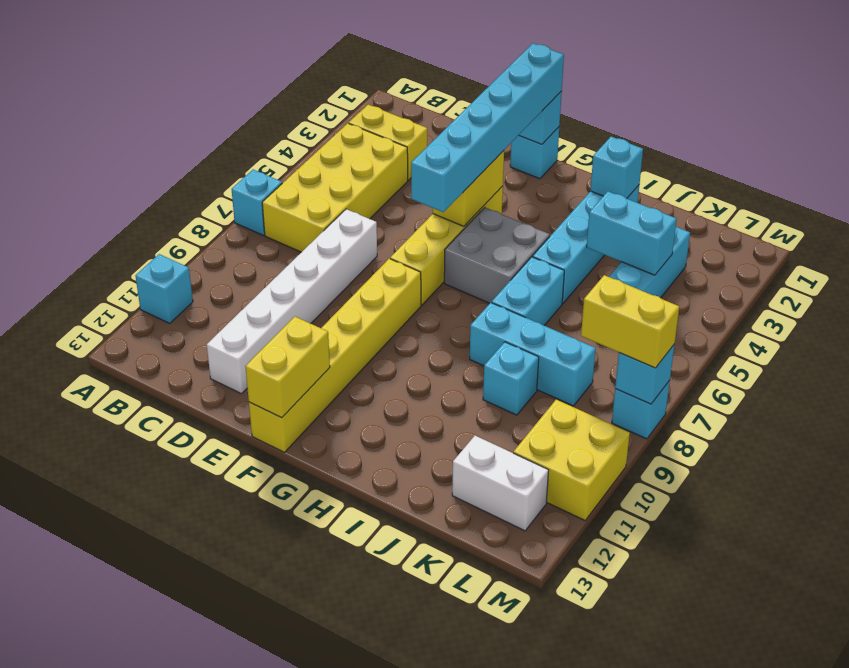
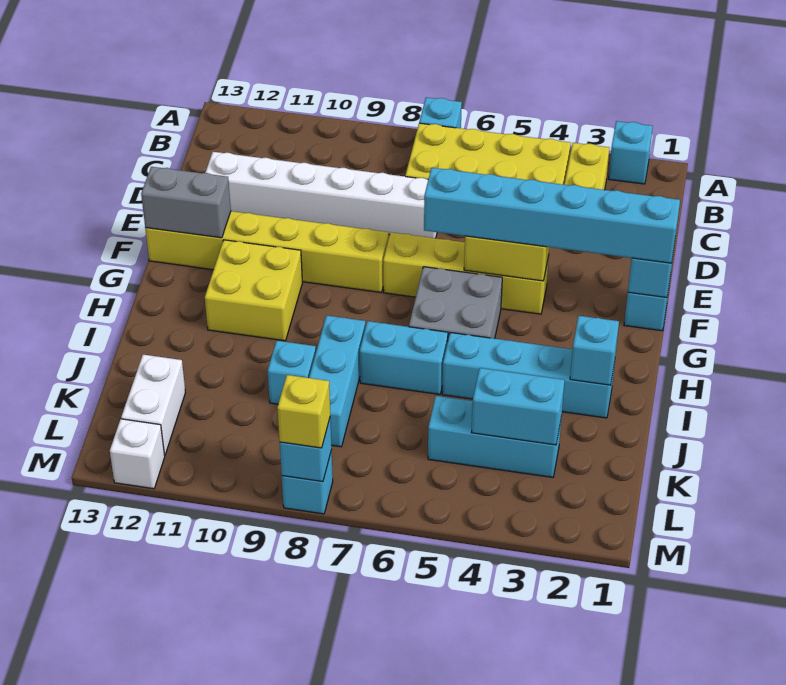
cyan brick A11 level 1 -> cyan brick A2 level 1
yellow brick F12:F13 level 2 -> grey brick F12:F13 level 2
cyan brick J4:K4 level 2 -> cyan brick K3:K4 level 2
yellow brick L8:M8 level 3 -> yellow brick M8 level 3
yellow brick L10:M11 level 1 -> yellow brick G10:H11 level 1
none -> white brick M12 level 1

